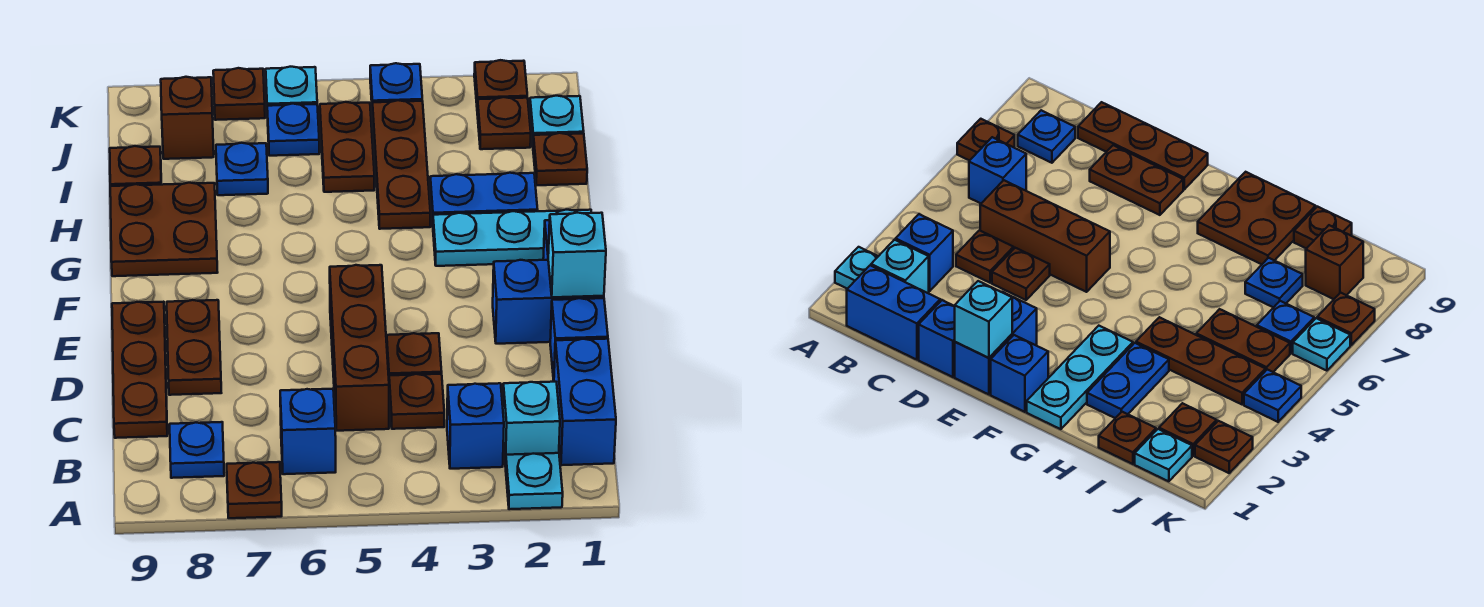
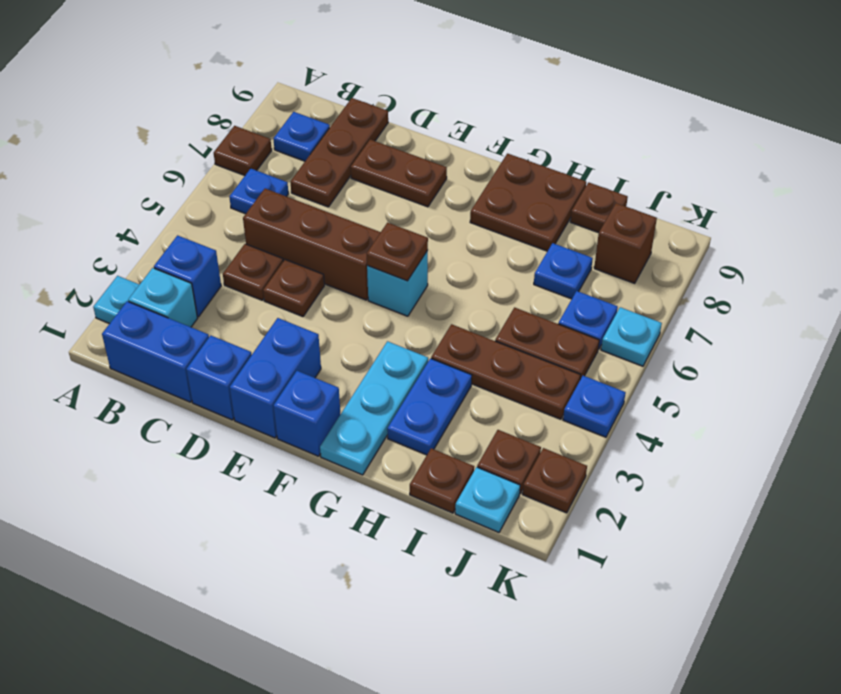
blue brick B6 level 1 -> blue plate B6 level 1
brown plate C9:E9 level 1 -> brown plate C7:C9 level 1
cyan brick E1 level 2 -> cyan brick F5 level 1
brown plate K7 level 1 -> brown plate F5 level 2

